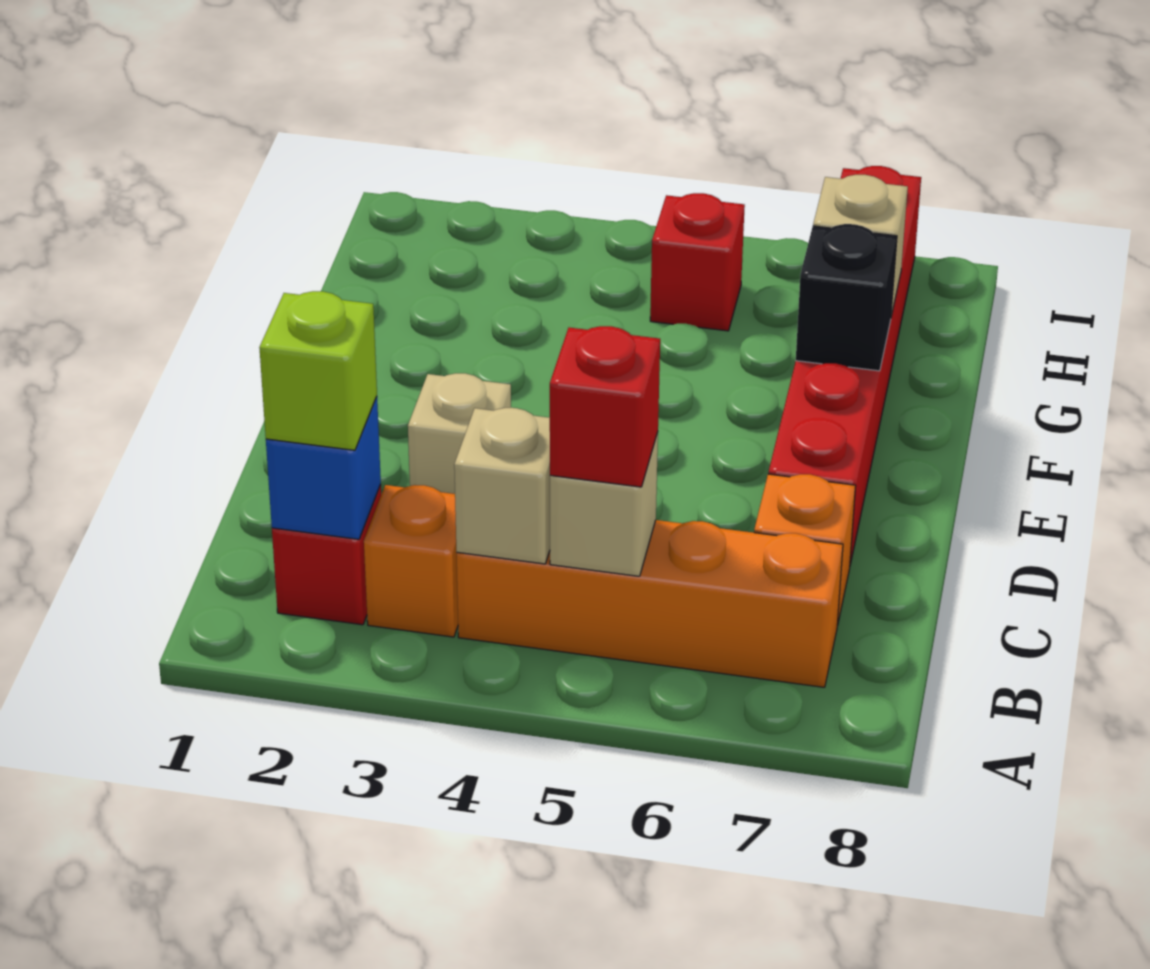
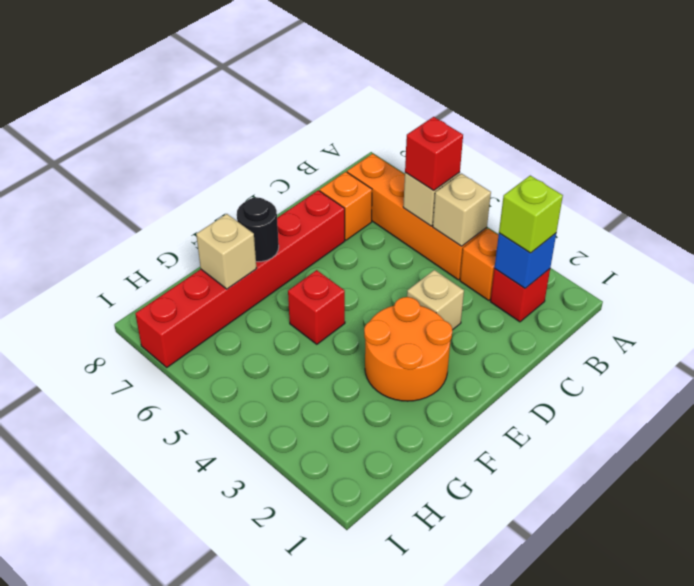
none -> orange round brick E2:F3 level 1
black brick F7 level 2 -> black round brick F7 level 2
red brick H5 level 1 -> red brick F5 level 1

